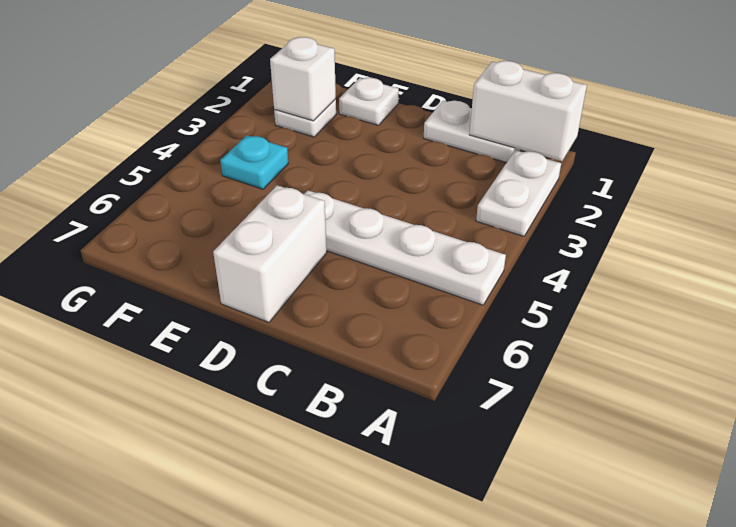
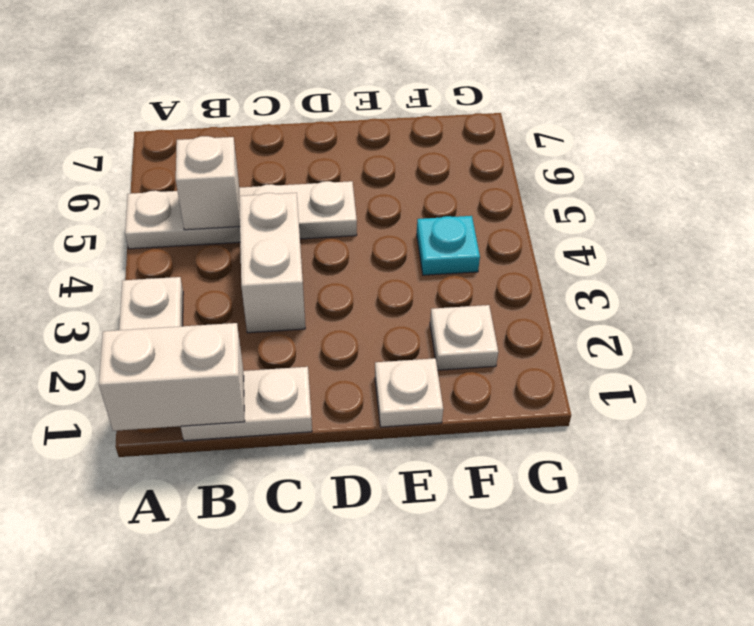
white brick D6:D7 level 1 -> white brick C3:C4 level 1
white brick F2 level 2 -> white brick B5 level 2

